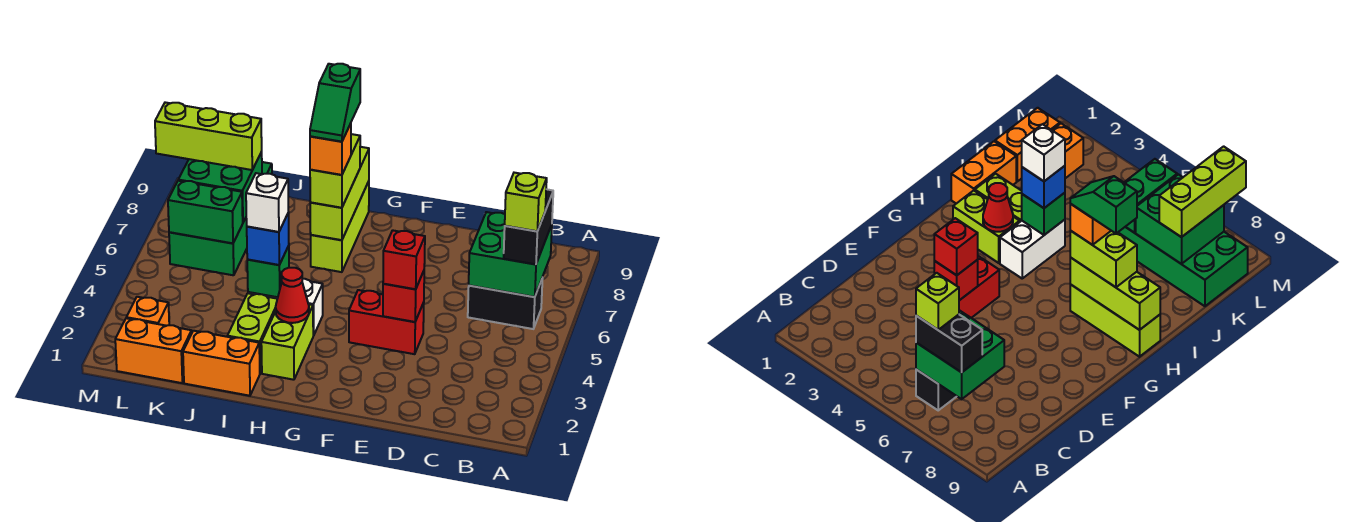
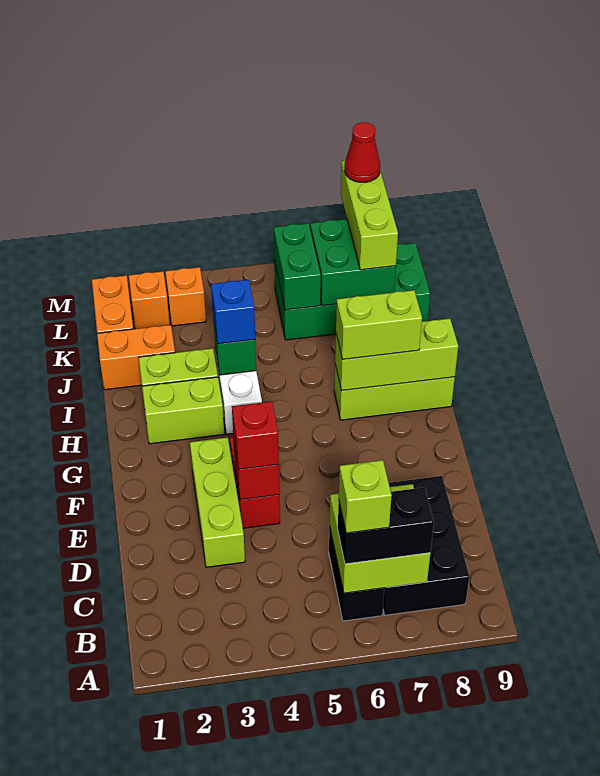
green brick B6:C7 level 2 -> lime brick B6:C7 level 2
none -> black brick B7:D8 level 1
none -> lime brick D3:F3 level 1
red cone H3 level 2 -> red cone M8 level 4
orange brick H7 level 4 -> orange brick L3 level 1
green slope H7:H8 level 5 top 8 -> none
orange brick I1:J1 level 1 -> orange brick J1:J2 level 1
white brick I4 level 4 -> none

